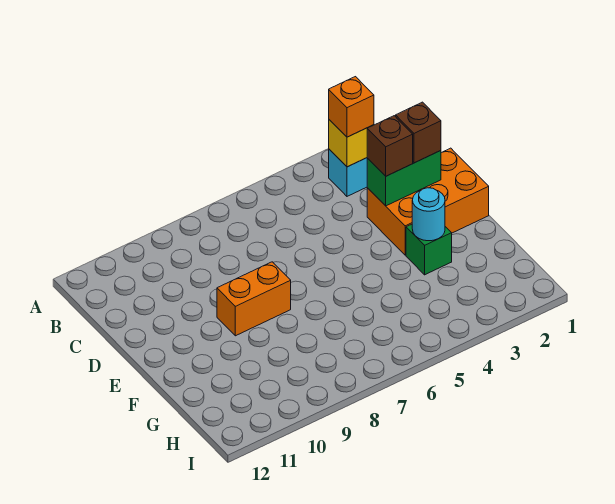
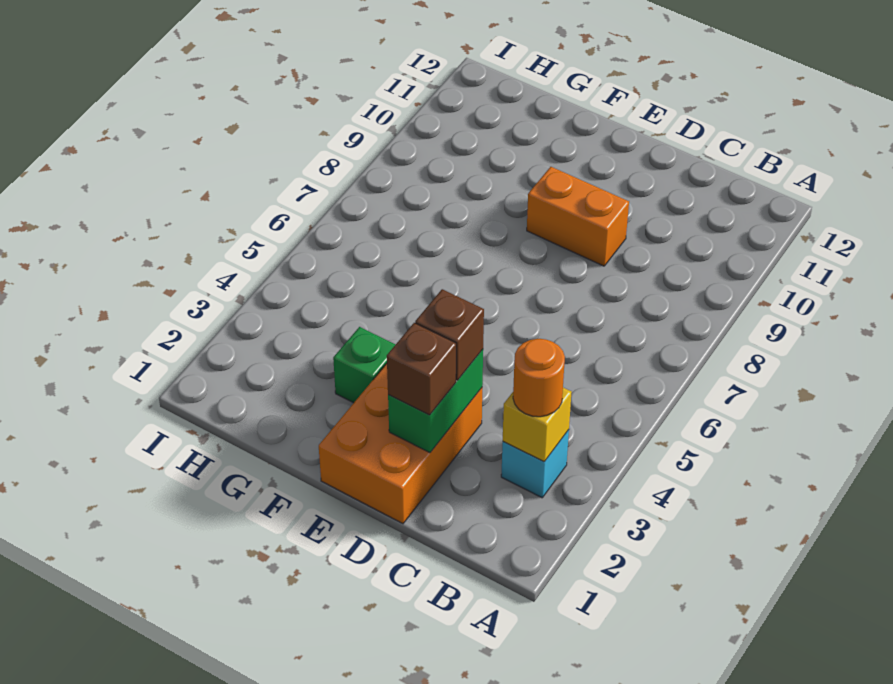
orange brick B3 level 3 -> orange round brick B3 level 3
orange brick E8:E9 level 1 -> orange brick D9:E9 level 1
cyan round brick F3 level 2 -> none

